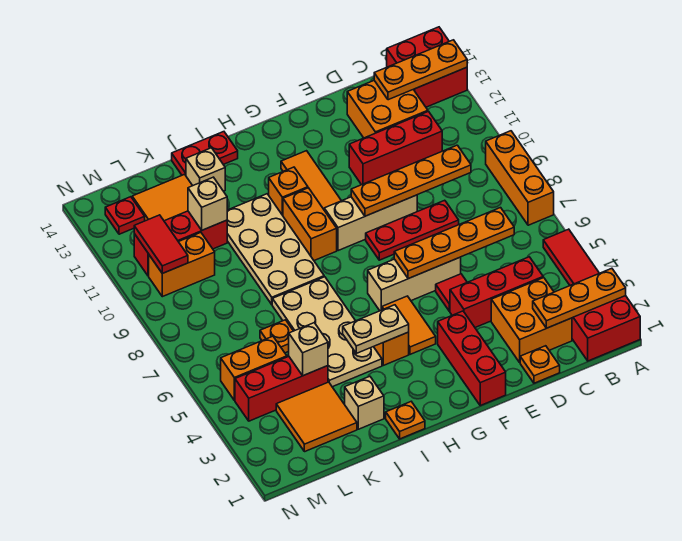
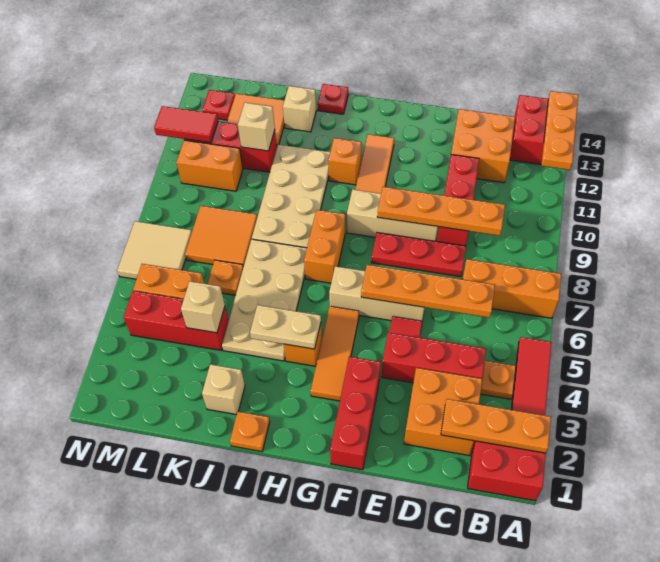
orange brick A7:A9 level 1 -> orange brick A7:C7 level 1
orange plate A13:C13 level 2 -> orange plate A12:A14 level 2
red brick C11:E11 level 1 -> red brick D9:D11 level 1
orange plate D1 level 1 -> orange plate B4 level 1
orange tile G4:G5 level 1 -> orange tile G3:G5 level 1
orange brick H9:H10 level 1 -> orange brick H7:H8 level 1
red plate I14:J14 level 1 -> red plate I14 level 1
orange tile K2:L3 level 1 -> orange tile K7:L8 level 1
none -> tan tile M6:N7 level 1
red tile M10:M11 level 2 -> red tile M11:N11 level 2

